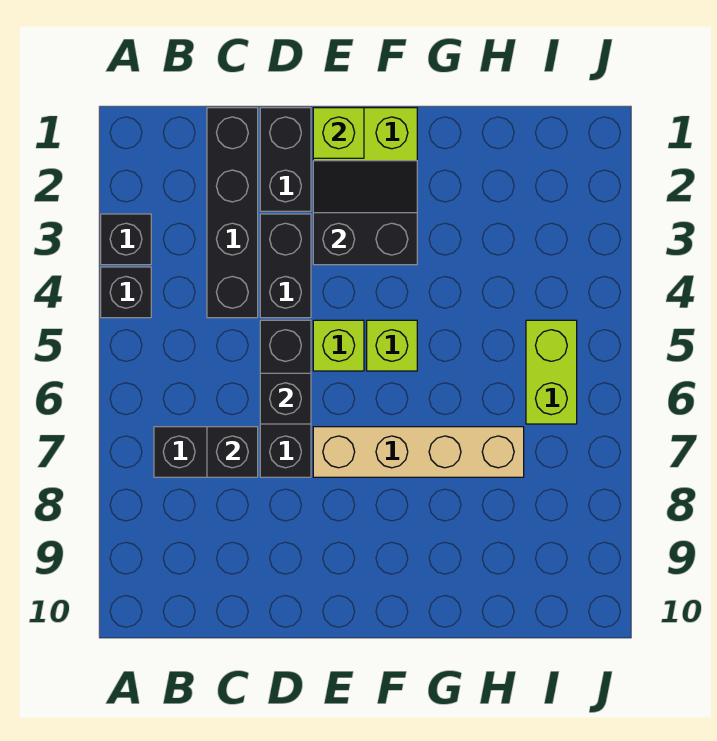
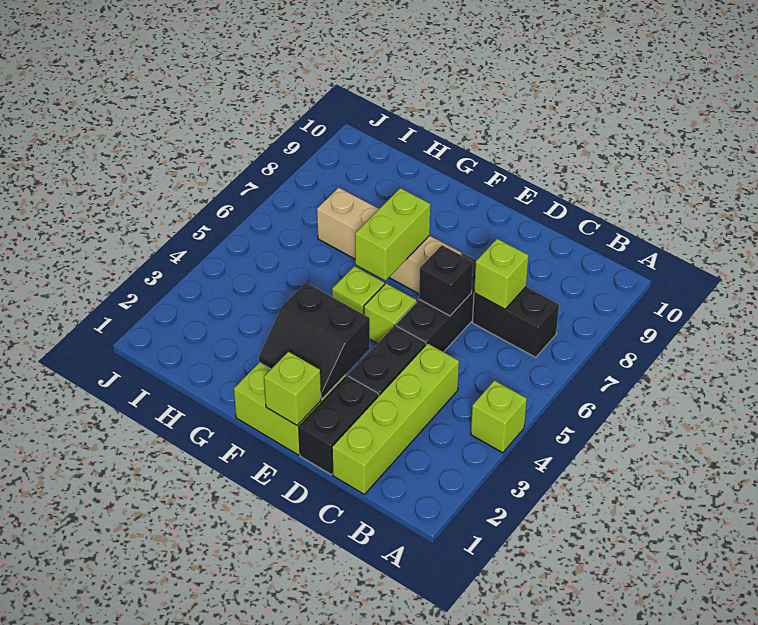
black brick A3 level 1 -> none
black brick A4 level 1 -> lime brick A4 level 1
black brick C1:C4 level 1 -> lime brick C1:C4 level 1
black brick C7 level 2 -> lime brick C7 level 2
lime brick I5:I6 level 1 -> lime brick F6:F7 level 2

